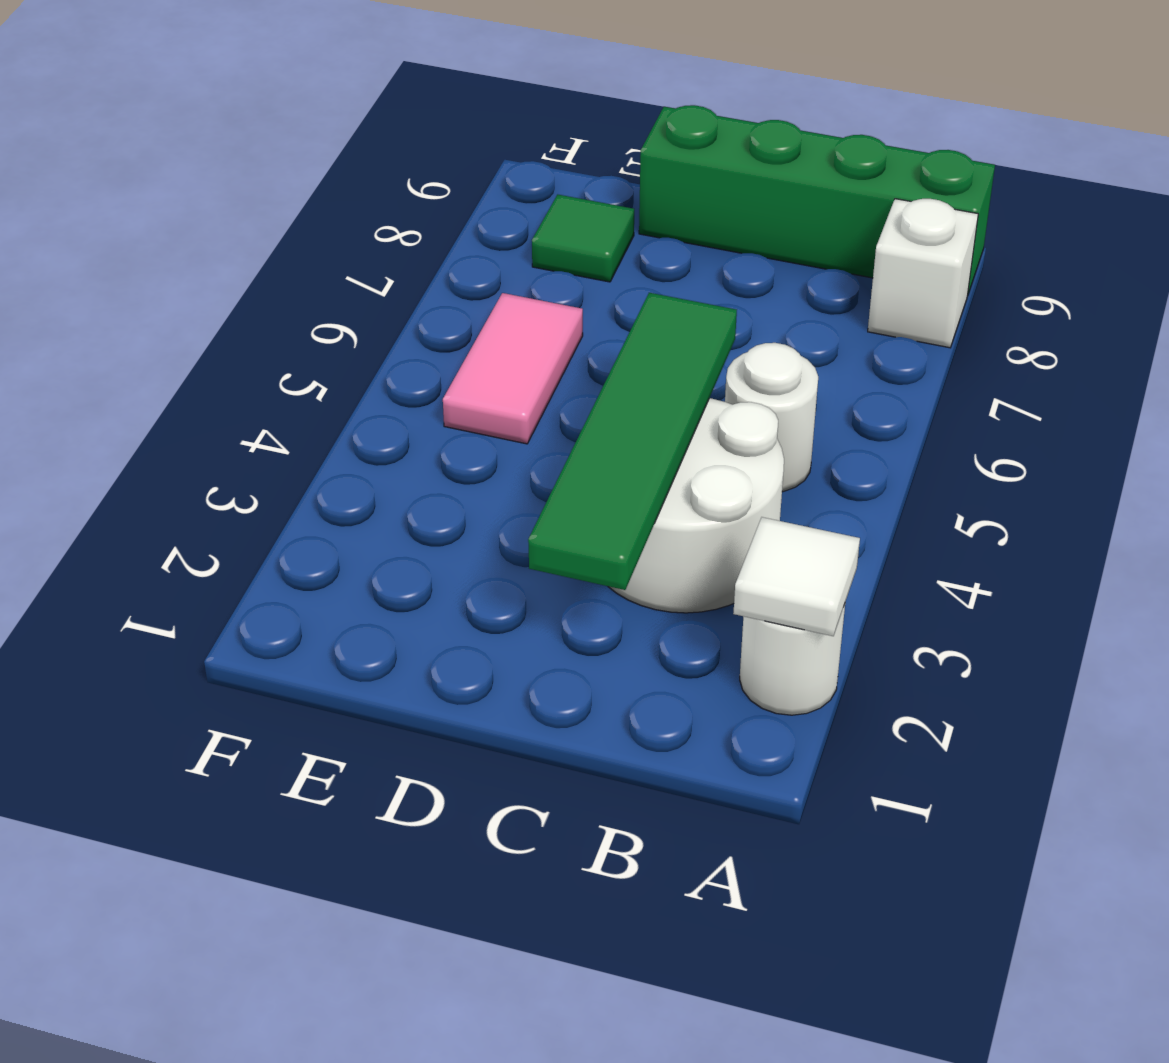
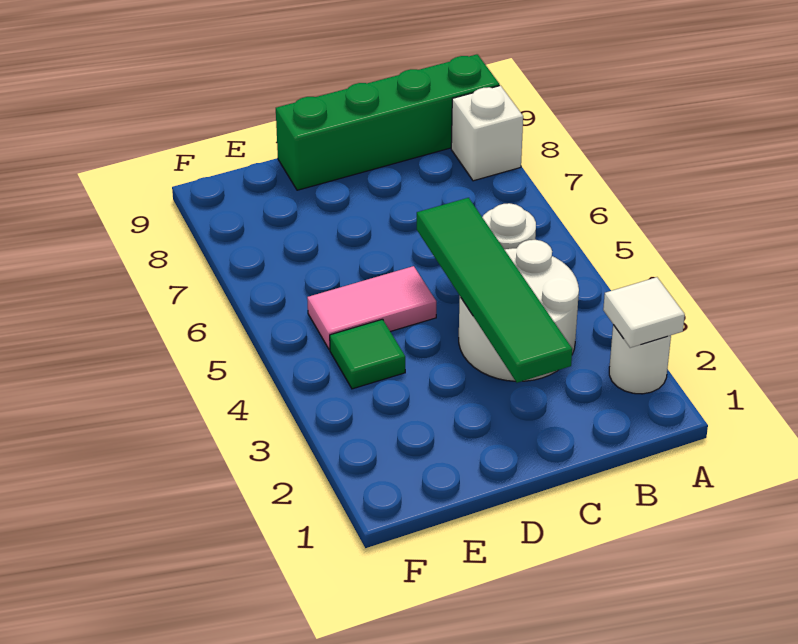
pink tile E5:E6 level 1 -> pink tile D5:E5 level 1
green tile E8 level 1 -> green tile E4 level 1

